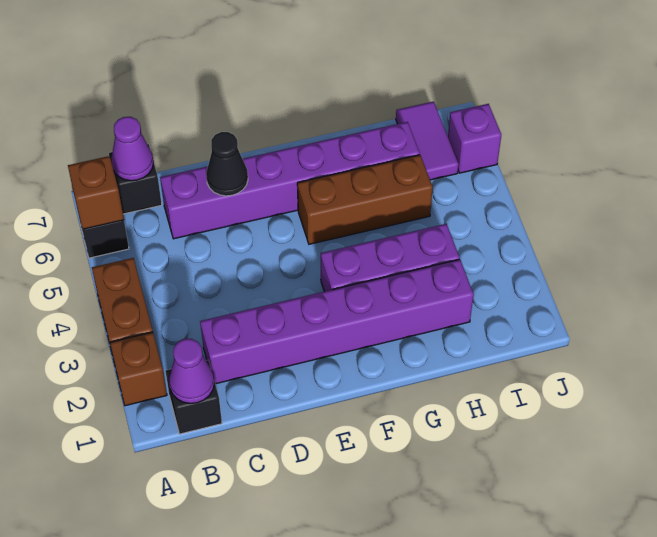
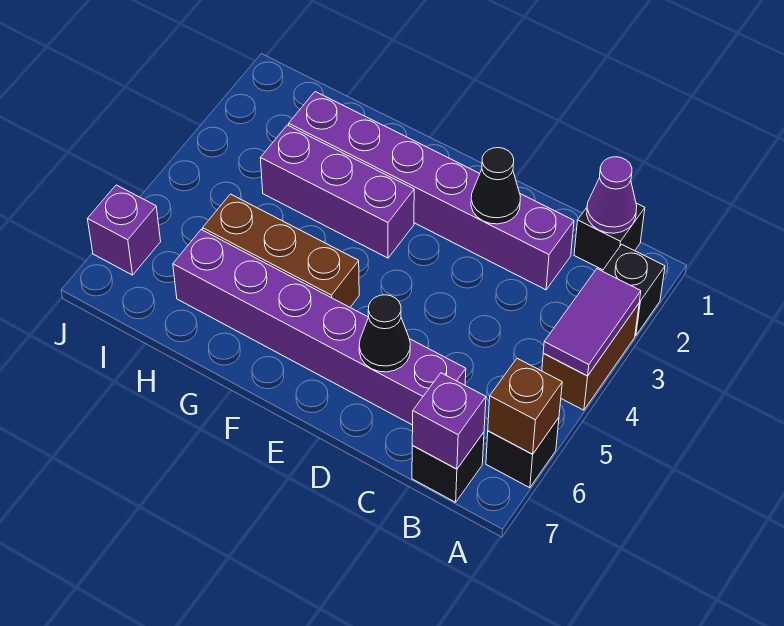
brown brick A2 level 1 -> black brick A2 level 1
purple cone B7 level 2 -> purple brick B7 level 2
none -> black cone D2 level 2
purple tile I6:I7 level 1 -> purple tile A3:A4 level 2

